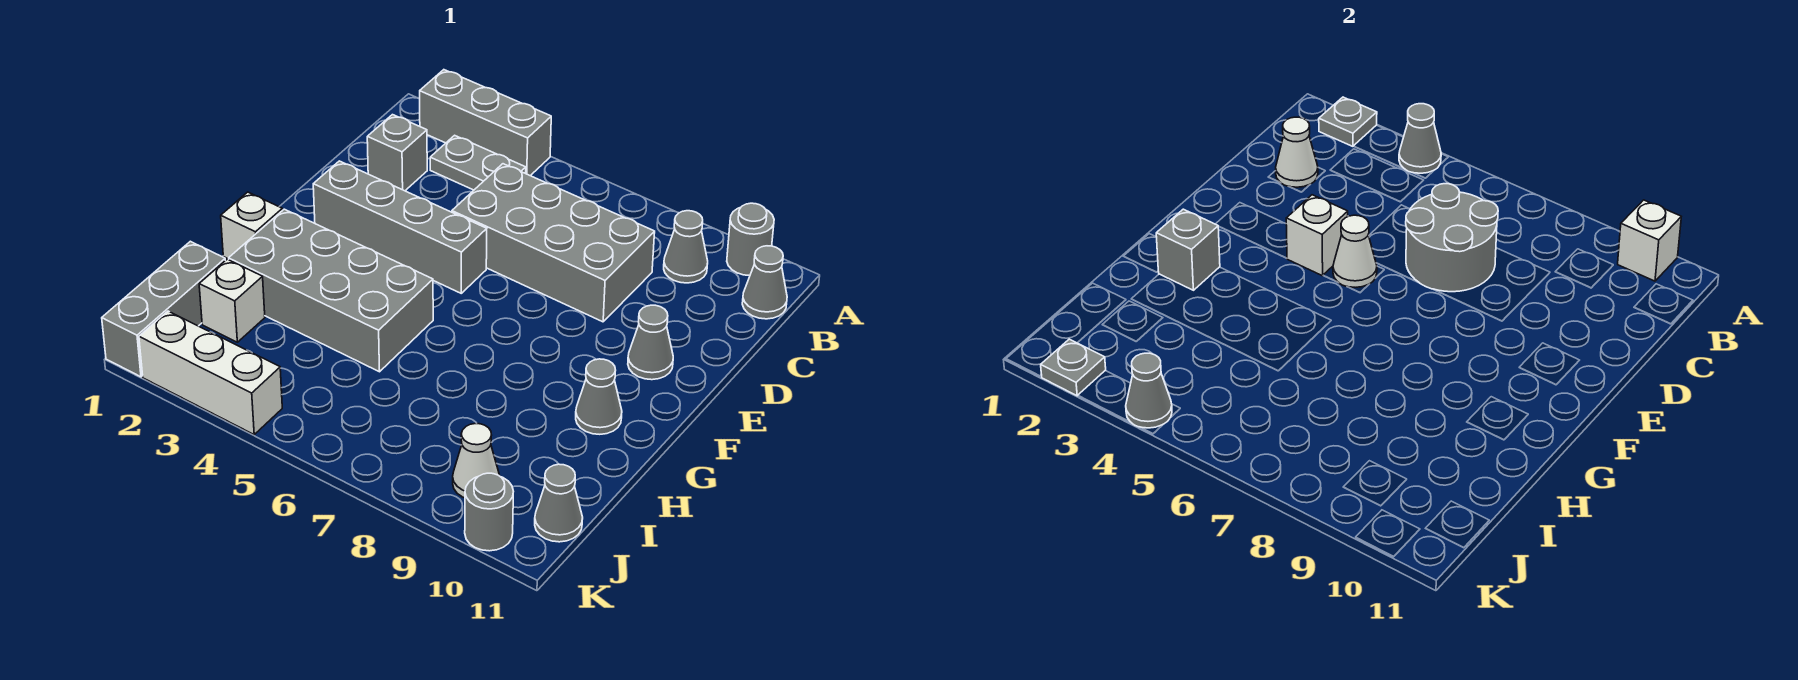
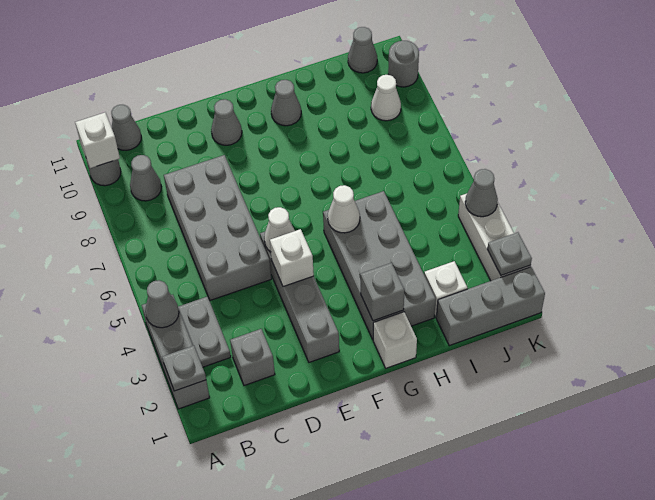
white cone C2 level 2 -> white cone G5 level 2
grey round brick C6:D7 level 2 -> none

